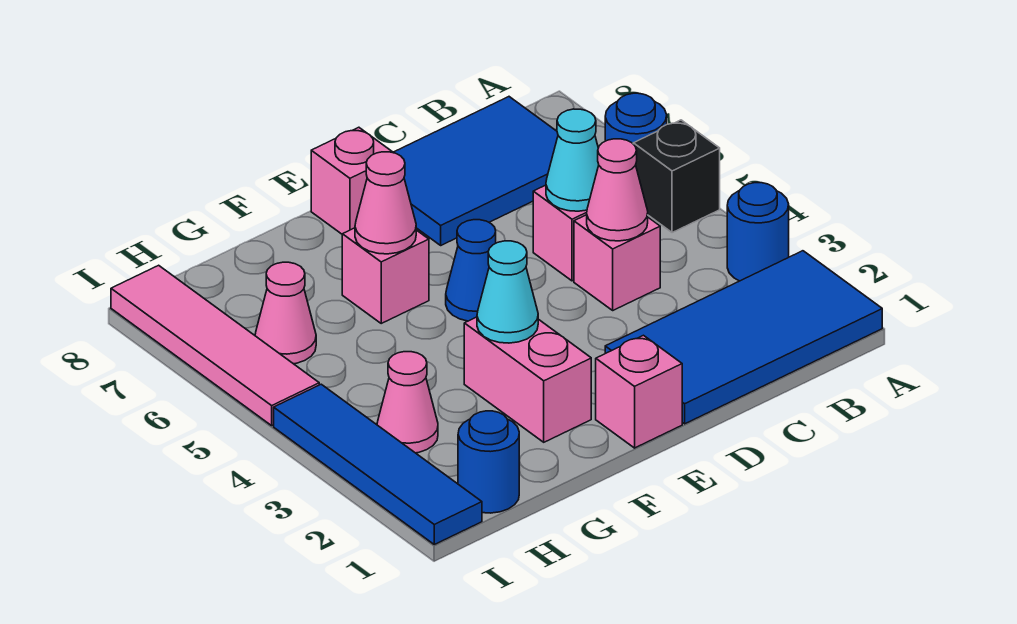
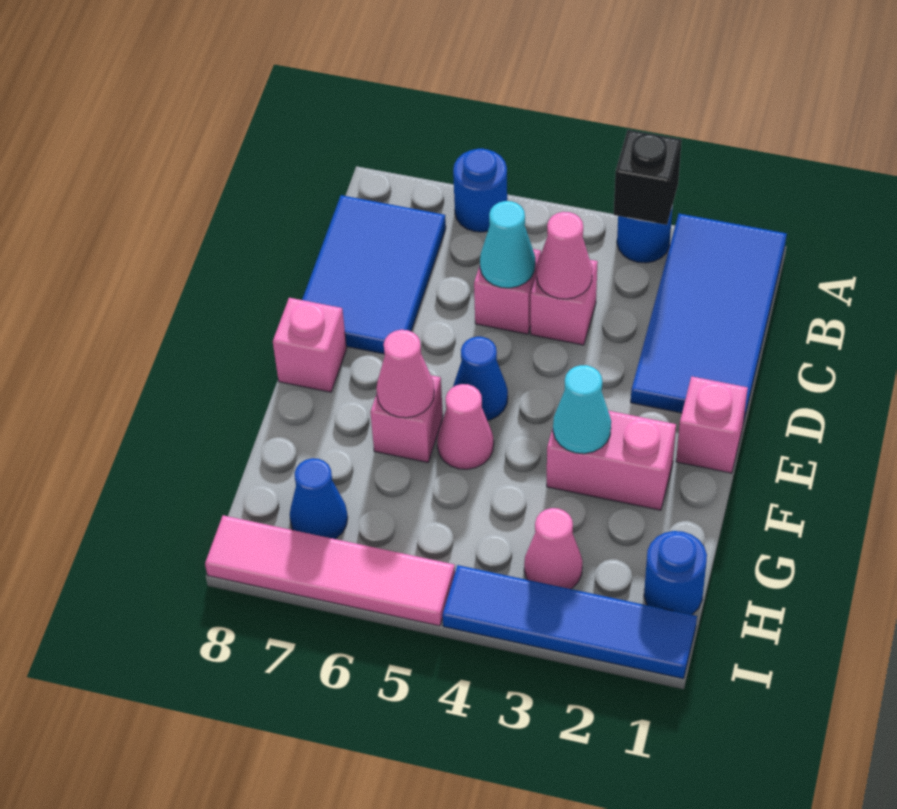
black brick A5 level 1 -> black brick A3 level 2
pink cone H6 level 1 -> pink cone F5 level 1
none -> blue cone H7 level 1

